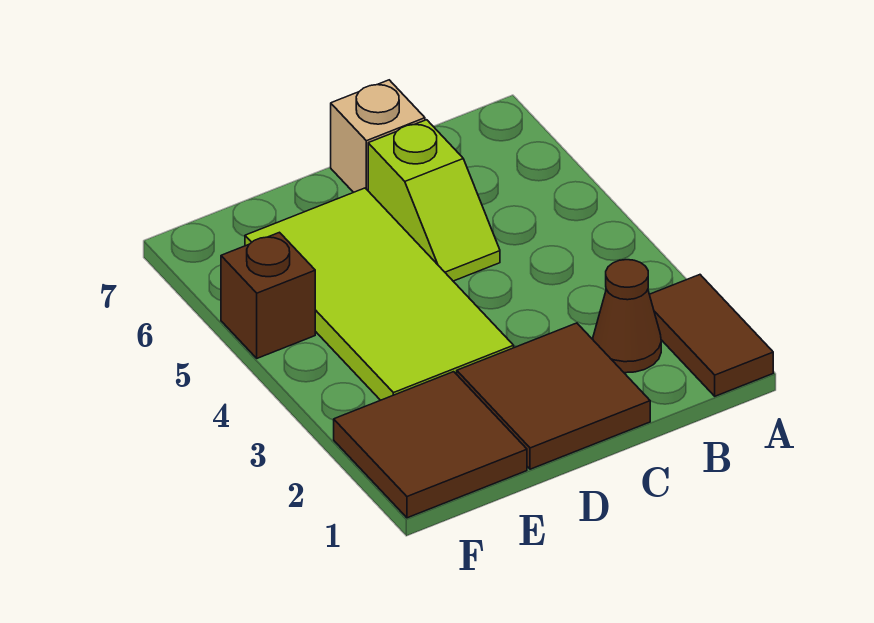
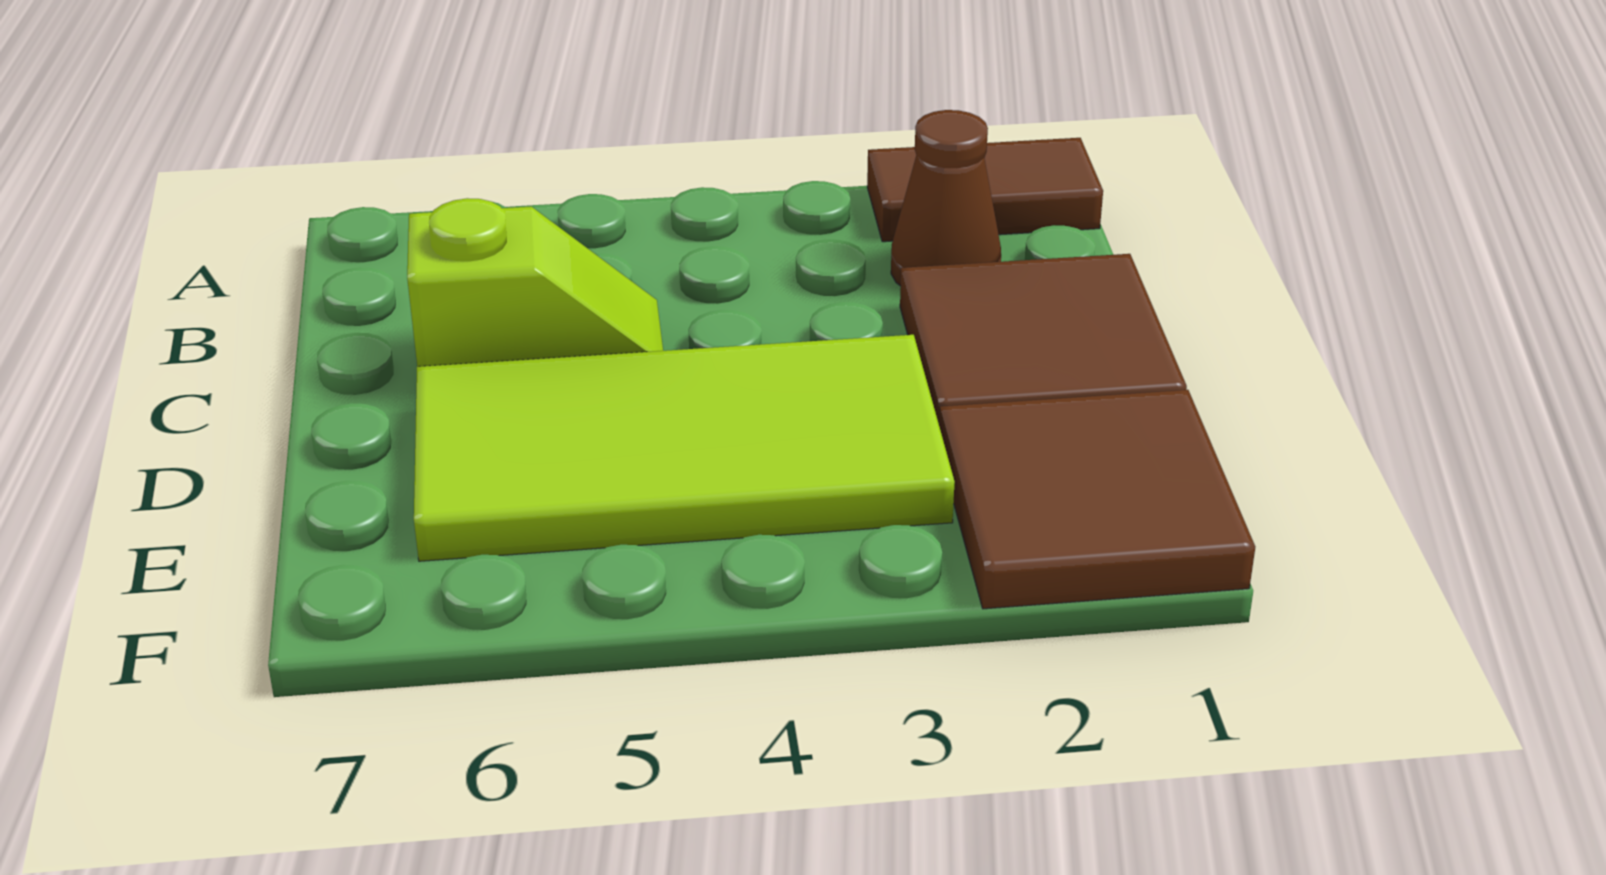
tan brick C7 level 1 -> none
brown brick F5 level 1 -> none

